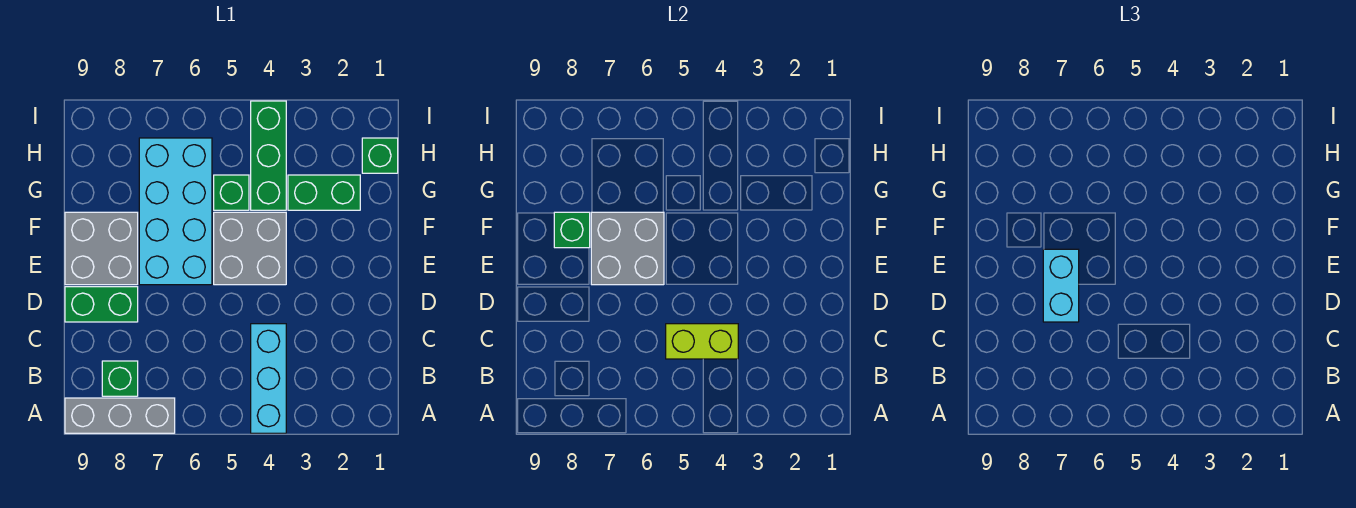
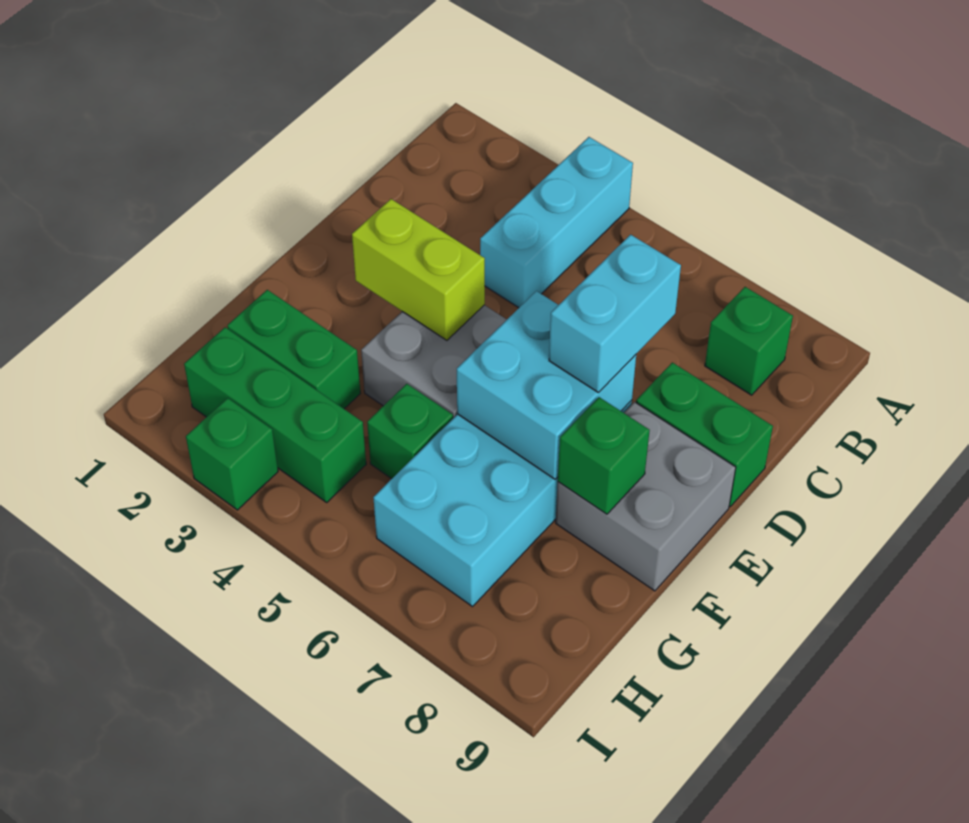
grey brick A7:A9 level 1 -> none
lime brick C4:C5 level 2 -> lime brick E3:E4 level 2
grey brick E6:F7 level 2 -> cyan brick E6:F7 level 2
green brick G4:I4 level 1 -> green brick H2:H4 level 1
green brick H1 level 1 -> green brick I3 level 1

